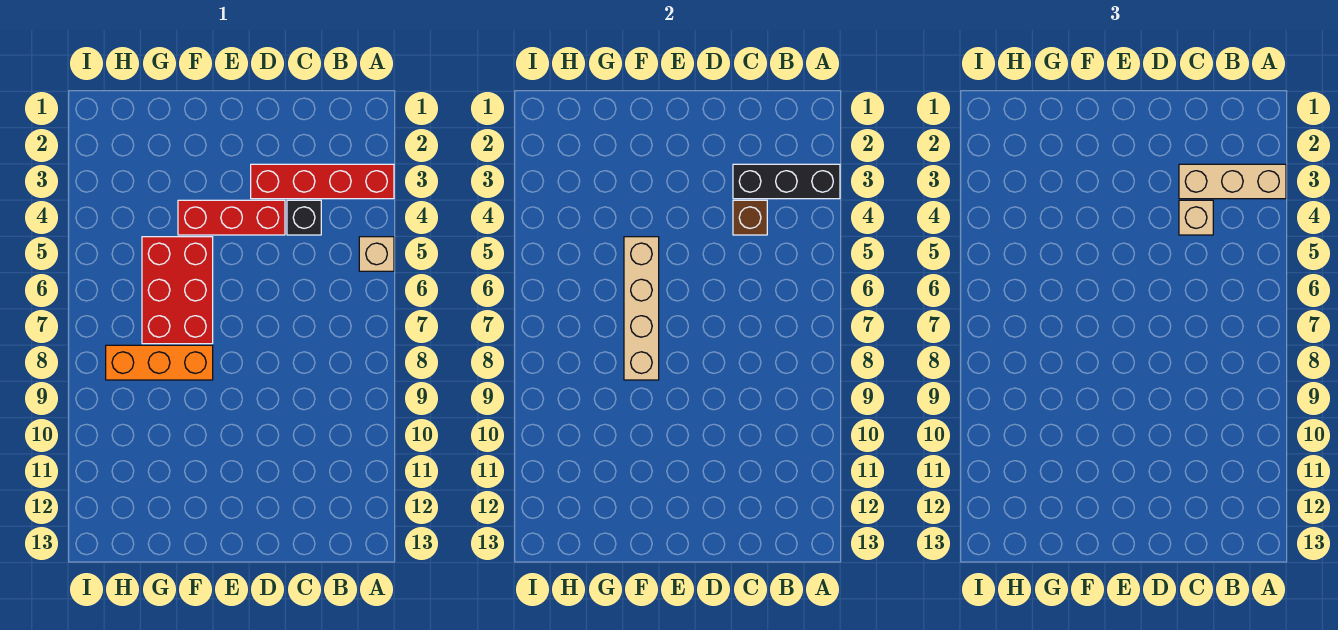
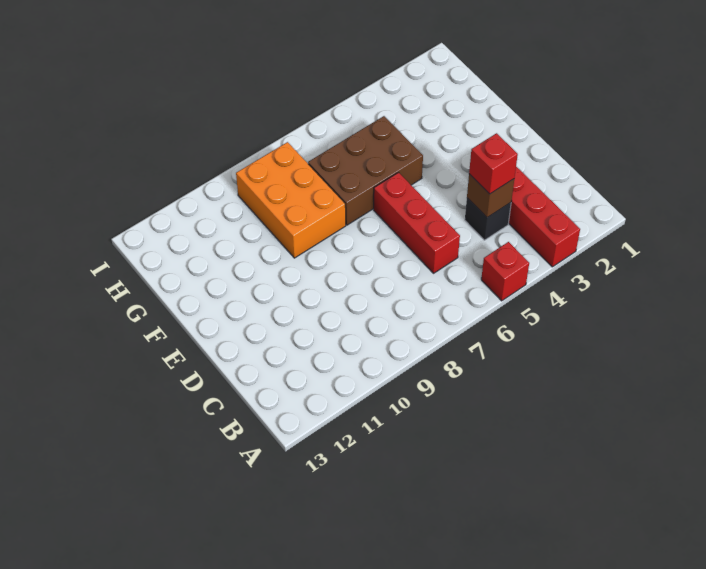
black brick A3:C3 level 2 -> none
tan brick A3:C3 level 3 -> none
tan brick A5 level 1 -> red brick A5 level 1
tan brick C4 level 3 -> red brick C4 level 3
red brick D4:F4 level 1 -> red brick C6:E6 level 1
red brick F5:G7 level 1 -> brown brick F5:G7 level 1
tan brick F5:F8 level 2 -> none
orange brick F8:H8 level 1 -> orange brick F8:H9 level 1

